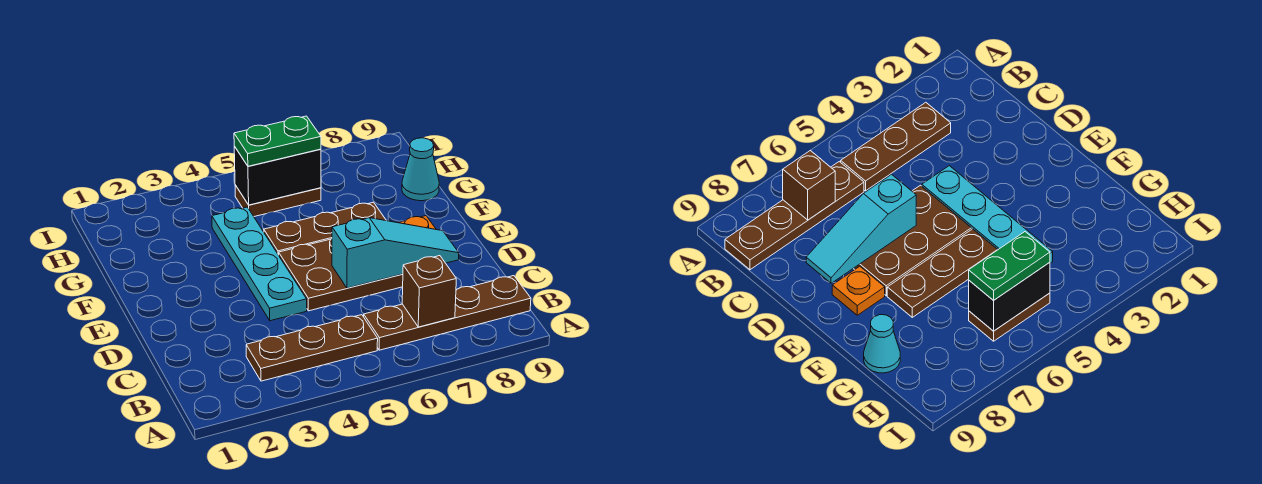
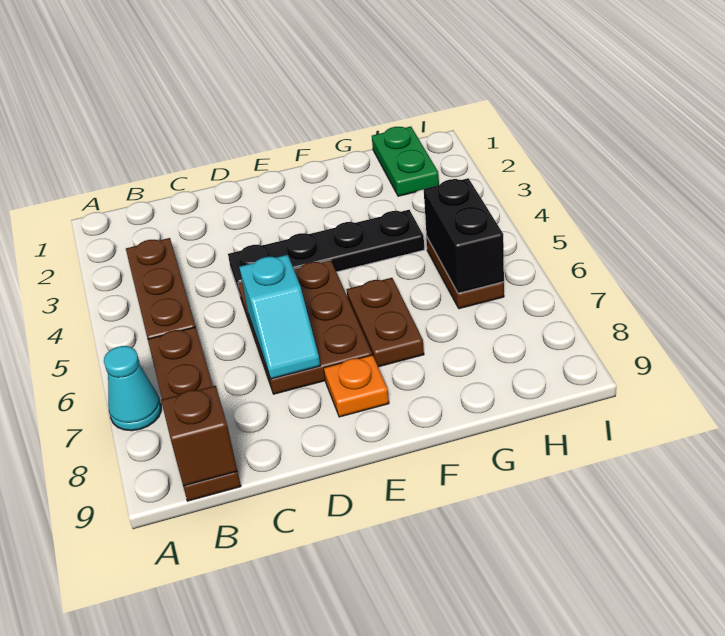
brown brick B7 level 2 -> brown brick B9 level 2
cyan plate D4:G4 level 1 -> black plate D4:G4 level 1
cyan slope D6:D8 level 2 top 6 -> cyan slope D6:D7 level 2 top 6
brown plate F5:F7 level 1 -> brown plate F6:F7 level 1
cyan cone G9 level 1 -> cyan cone A7 level 1
green plate H5:H6 level 3 -> green plate H1:H2 level 1

